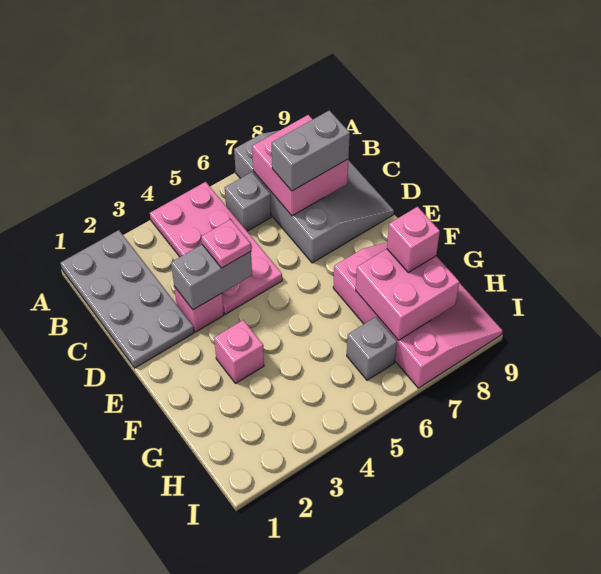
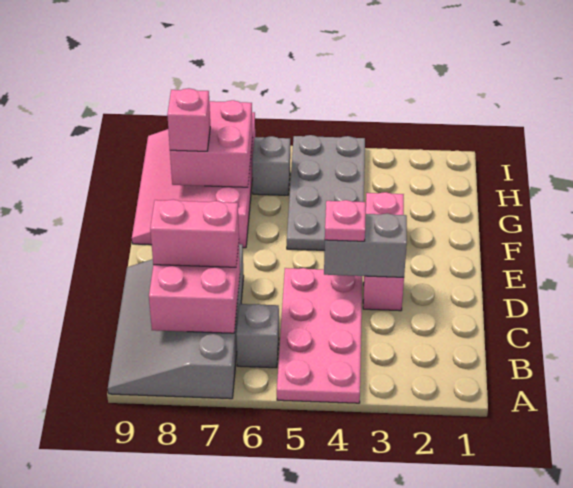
grey plate A1:D2 level 1 -> grey plate F4:I5 level 1
grey brick C7:C8 level 3 -> pink brick C7:C8 level 3

